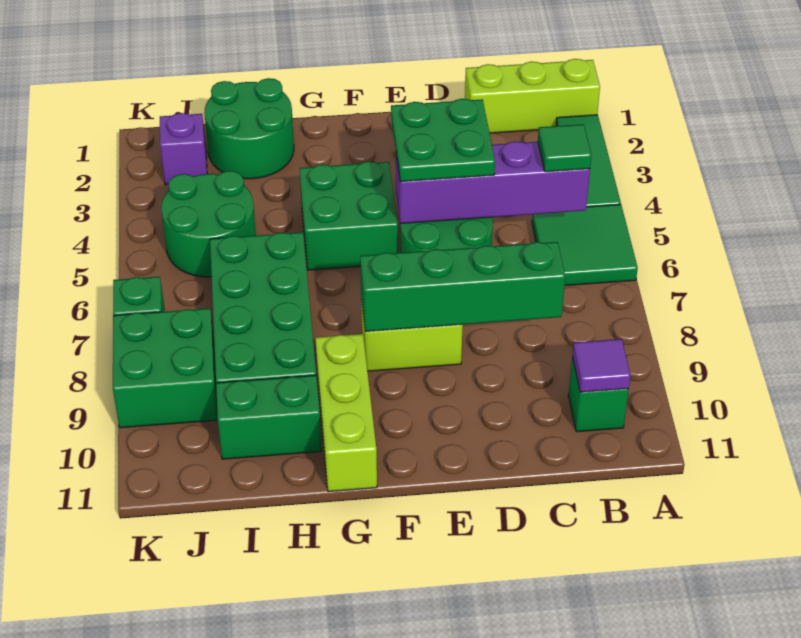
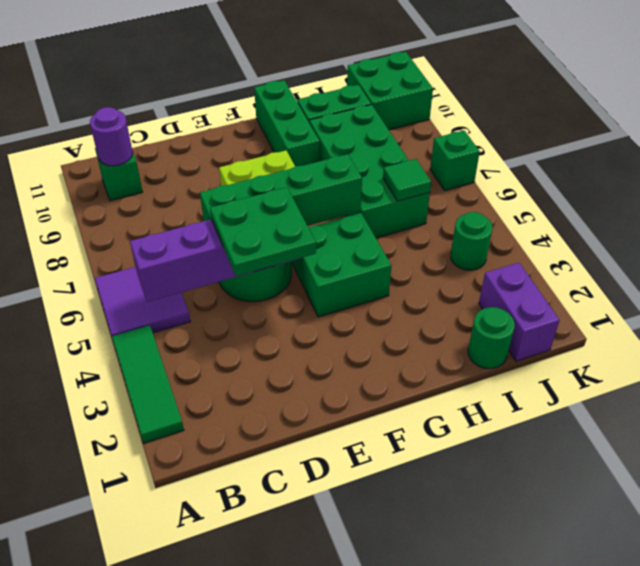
lime brick A1:C1 level 1 -> none
green tile A5:B6 level 1 -> purple tile A5:B6 level 1
green tile B5 level 3 -> green tile I6 level 2
purple tile B10 level 2 -> purple round brick B10 level 2
green brick C8:F8 level 2 -> green brick D6:G6 level 2
lime brick G9:G11 level 1 -> green brick G9:G11 level 1
green round brick H1:I2 level 1 -> green round brick I1 level 1
green round brick I4:J5 level 1 -> green round brick J4 level 1
purple brick J2 level 1 -> purple brick J1:J2 level 1
green brick J8:K9 level 1 -> green brick J10:K11 level 1

